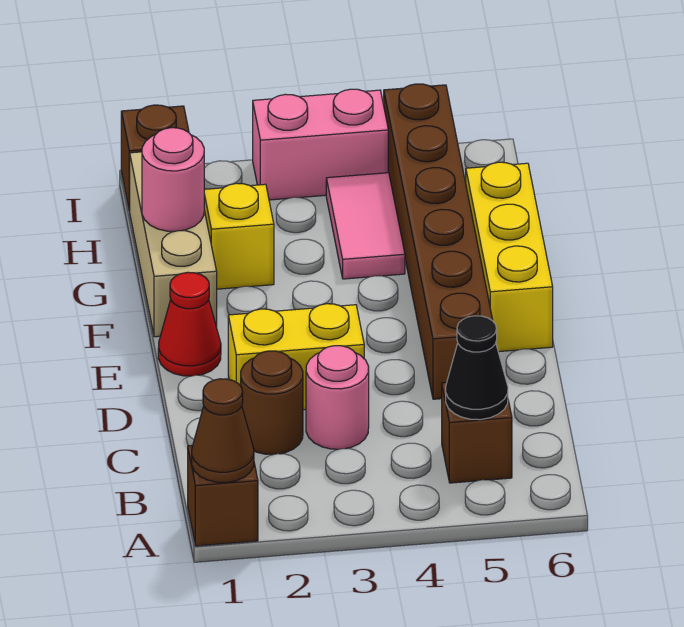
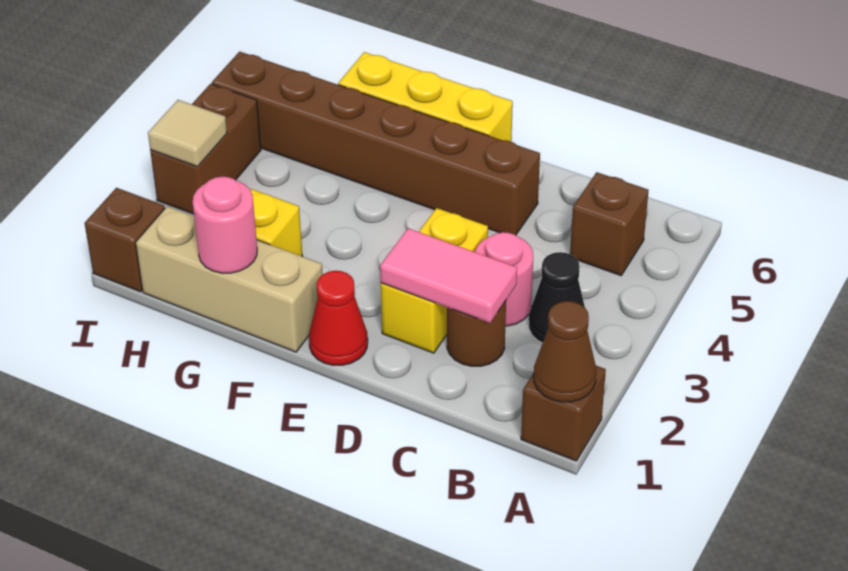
black cone B5 level 2 -> black cone B3 level 1
pink tile G4:H4 level 1 -> pink tile C2:D2 level 2
pink brick I3:I4 level 1 -> brown brick I3:I4 level 1
none -> tan tile I3 level 2

